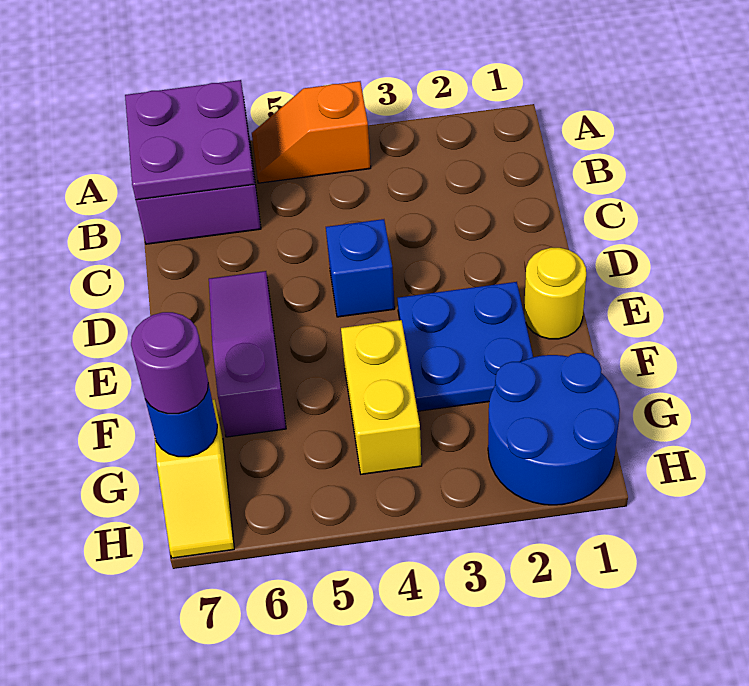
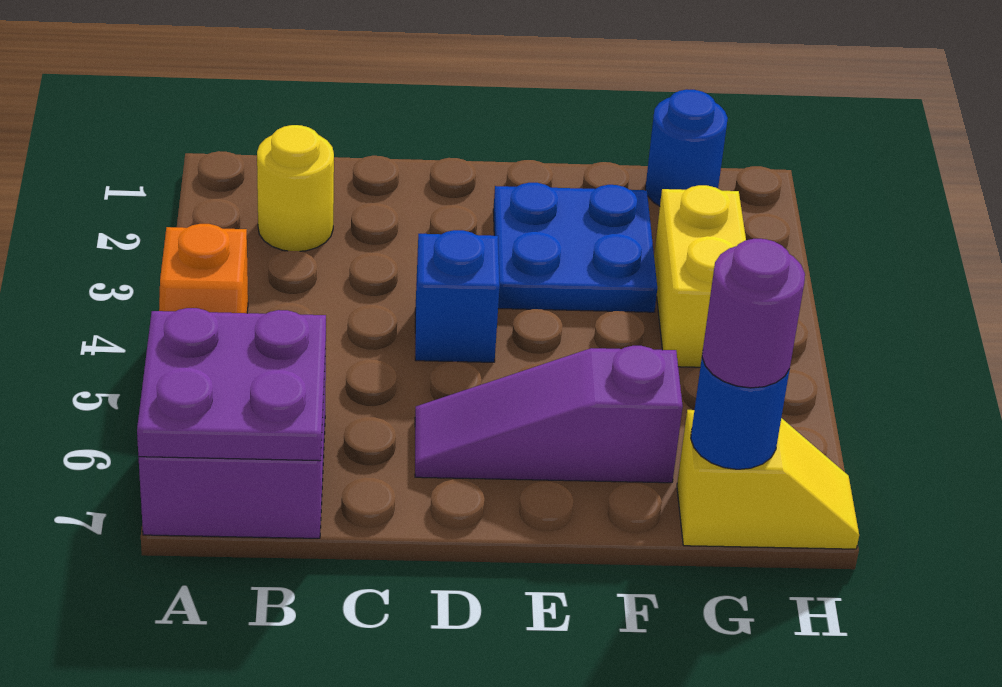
yellow round brick E1 level 1 -> yellow round brick B2 level 1
yellow brick F4:G4 level 1 -> yellow brick G3:G4 level 1
blue round brick G1:H2 level 1 -> blue round brick G1 level 1

